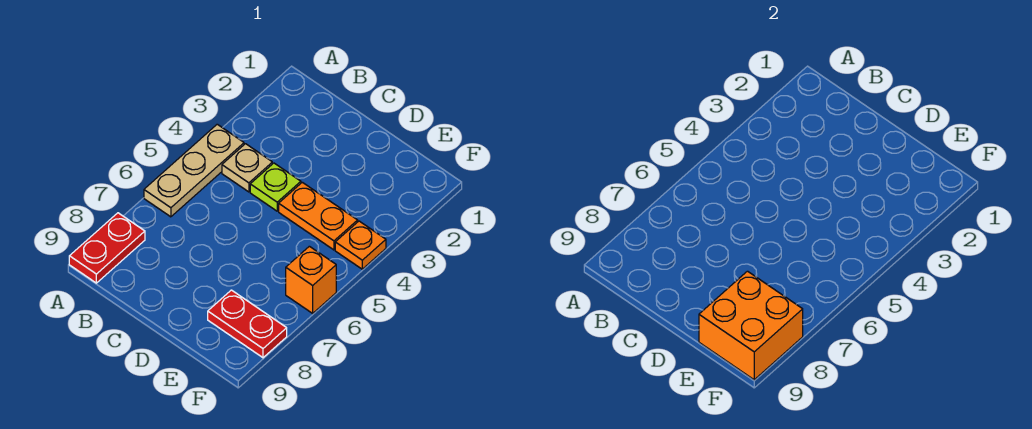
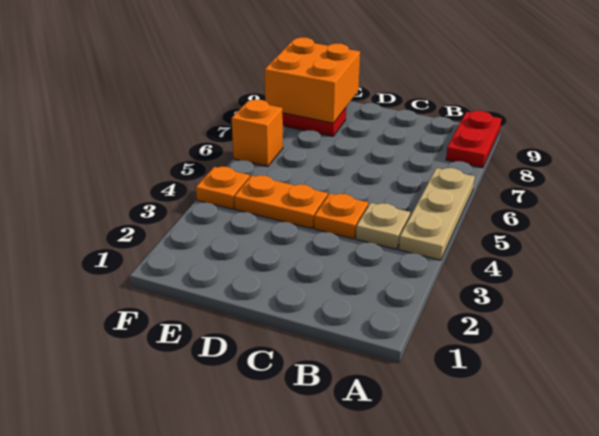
lime plate C4 level 1 -> orange plate C4 level 1

